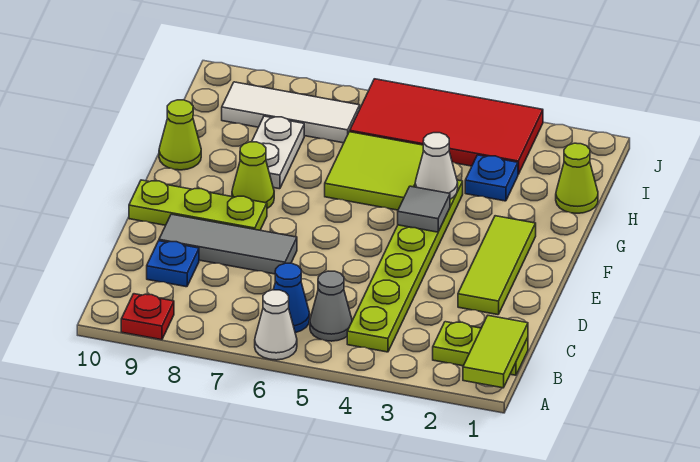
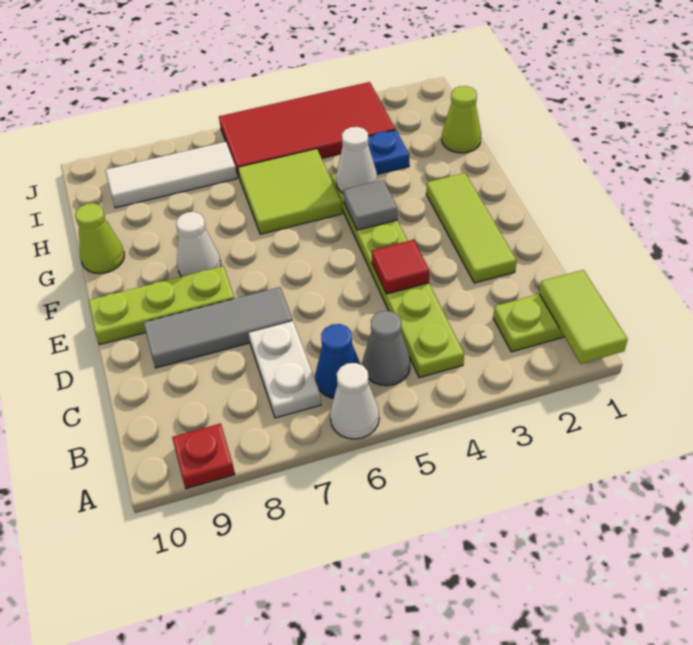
blue plate C9 level 1 -> none
none -> red tile D4 level 2
lime cone F8 level 1 -> white cone F8 level 1
white plate G8:H8 level 1 -> white plate B7:C7 level 1

